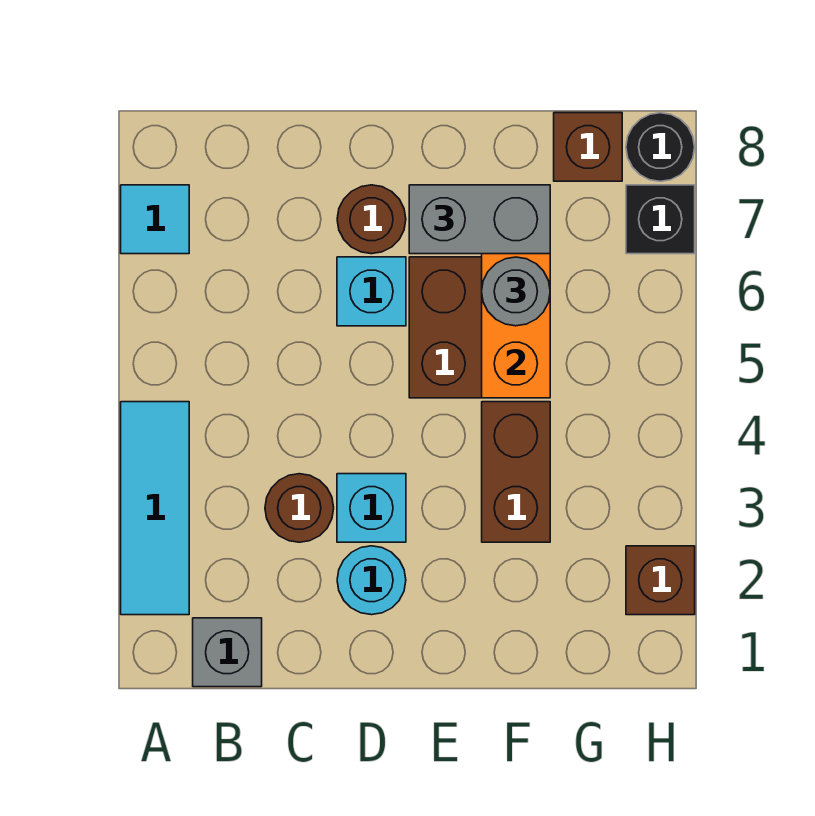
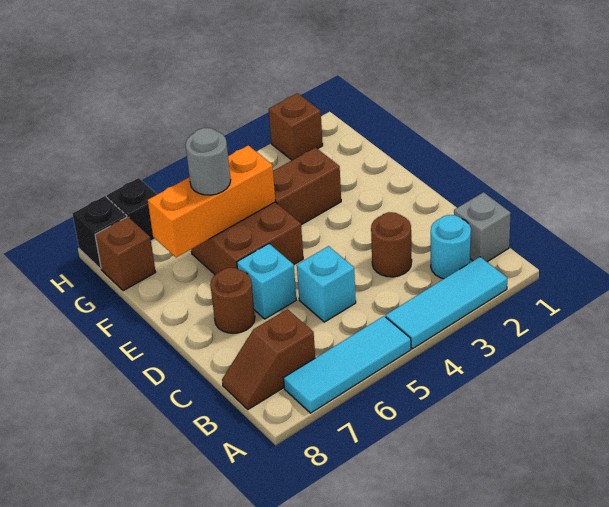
cyan tile A7 level 1 -> cyan tile A5:A7 level 1
none -> brown slope B7:B8 level 1 top 7
cyan round brick D2 level 1 -> cyan round brick B2 level 1
cyan brick D3 level 1 -> cyan brick C5 level 1
grey brick E7:F7 level 3 -> none
black round brick H8 level 1 -> black brick H8 level 1

